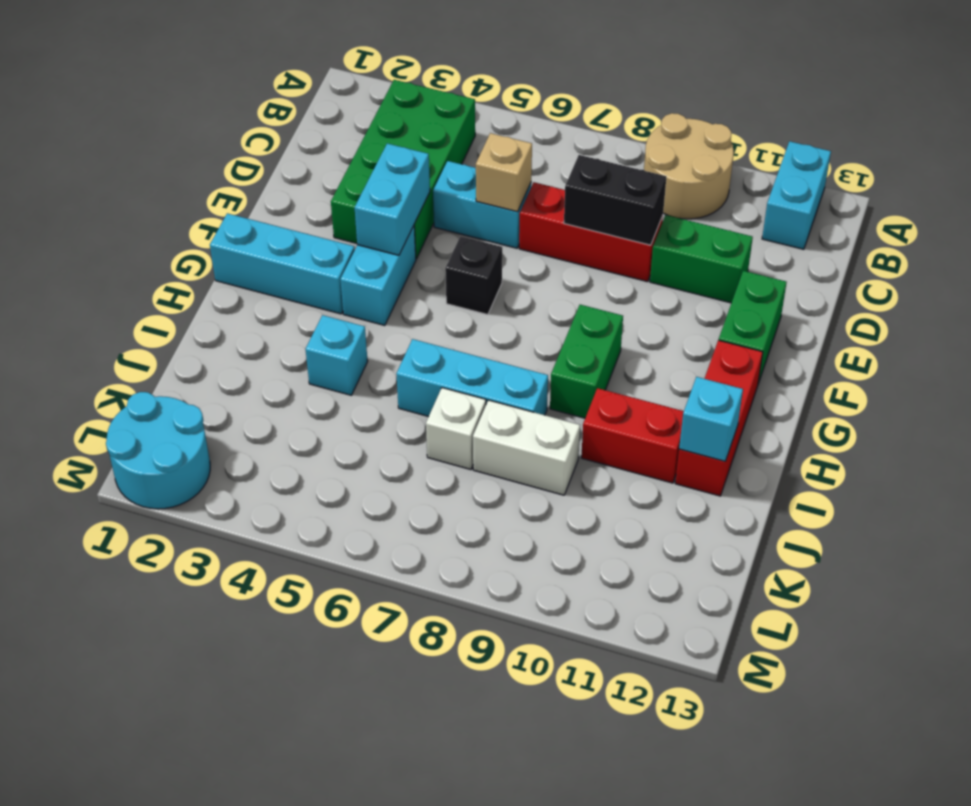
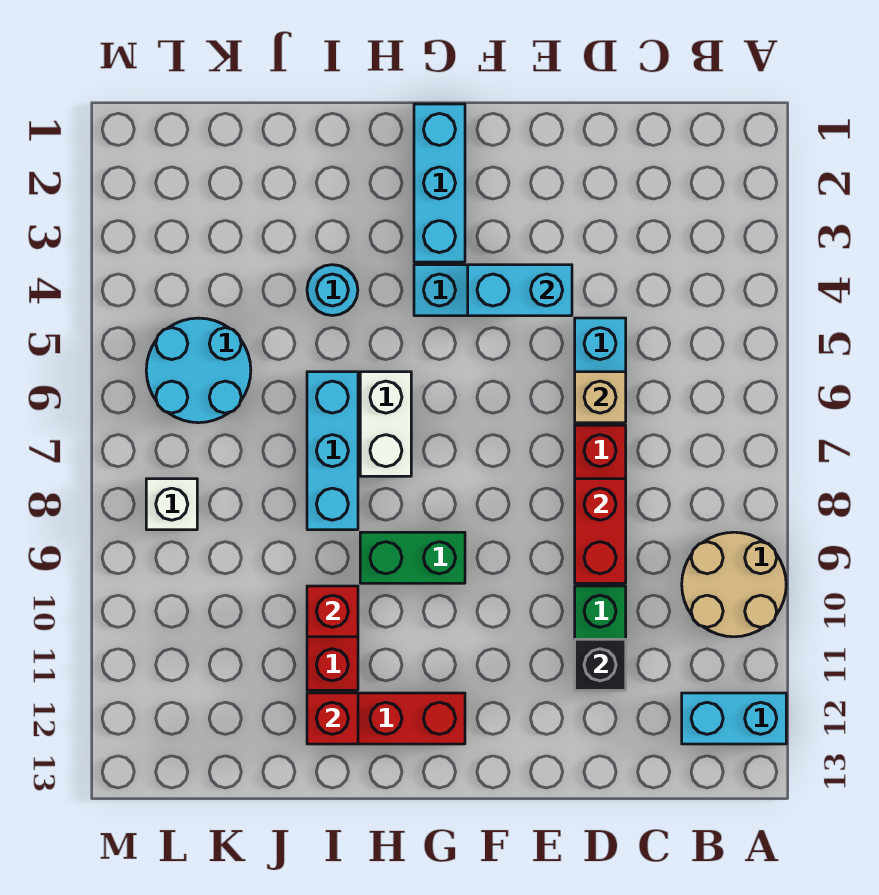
green brick B3:E4 level 1 -> none
black brick D8:D9 level 2 -> red brick D8:D9 level 2
green brick E12:F12 level 1 -> none
black brick F6 level 1 -> black brick D11 level 2
cyan brick I4 level 1 -> cyan round brick I4 level 1
none -> red brick I10 level 2
cyan brick I12 level 2 -> red brick I12 level 2
white brick J7 level 1 -> white brick L8 level 1
white brick J8:J9 level 1 -> white brick H6:H7 level 1
cyan round brick L1:M2 level 1 -> cyan round brick K5:L6 level 1

